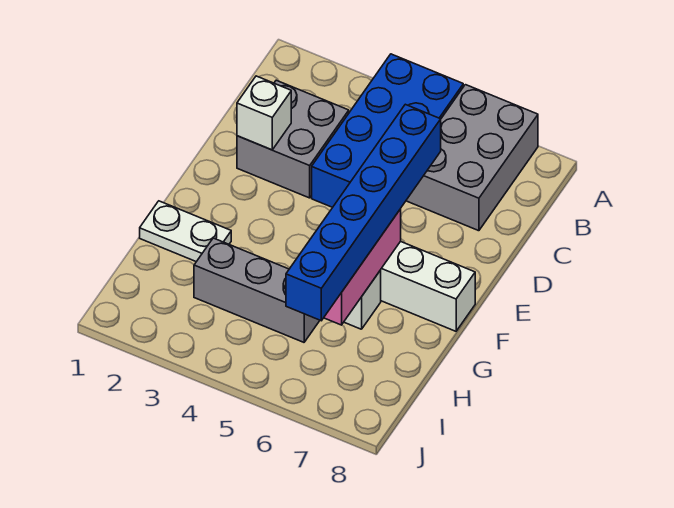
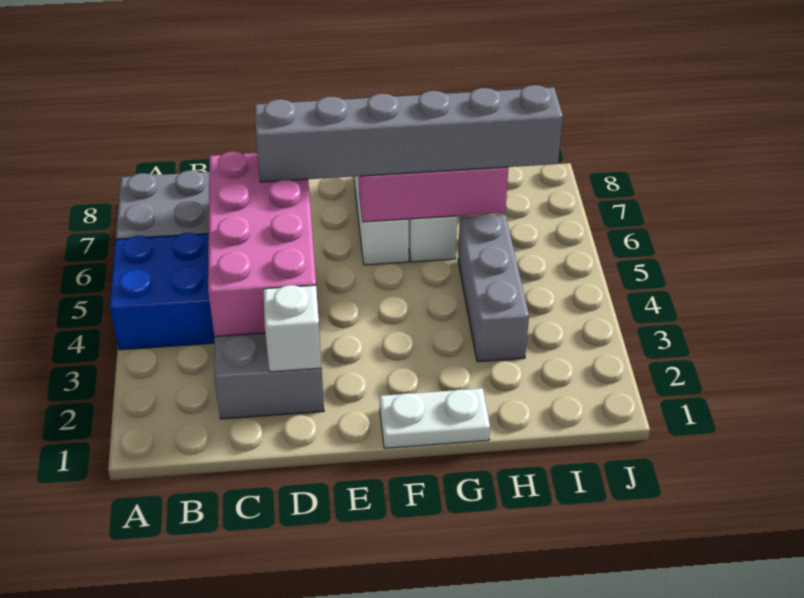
none -> pink brick C3:D6 level 2
blue brick D6:I6 level 3 -> grey brick D6:I6 level 3
white plate G1:G2 level 1 -> white plate F1:G1 level 1

